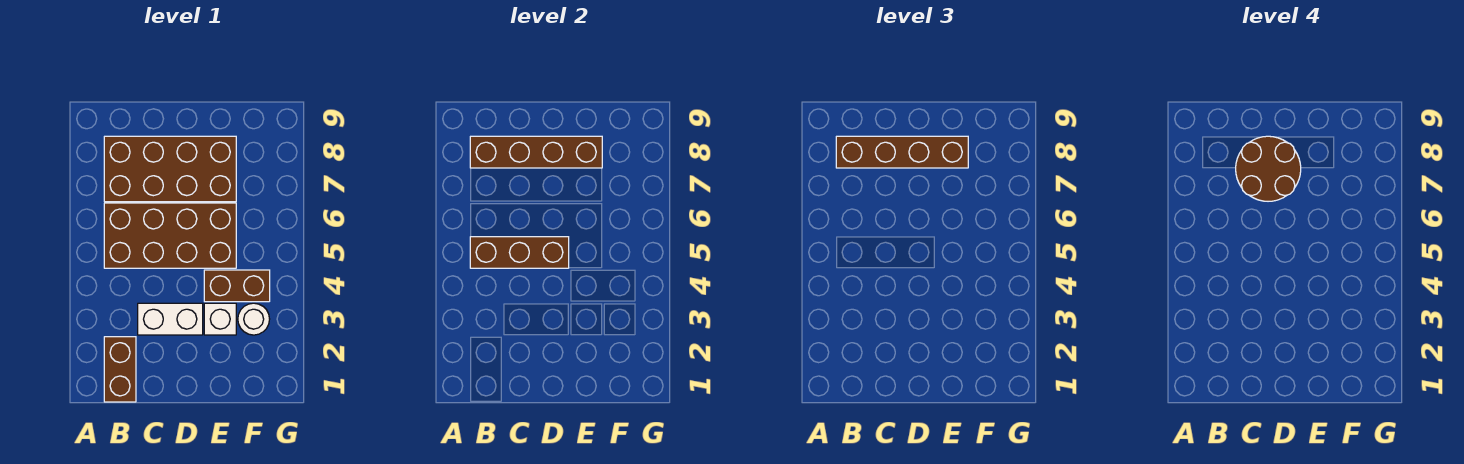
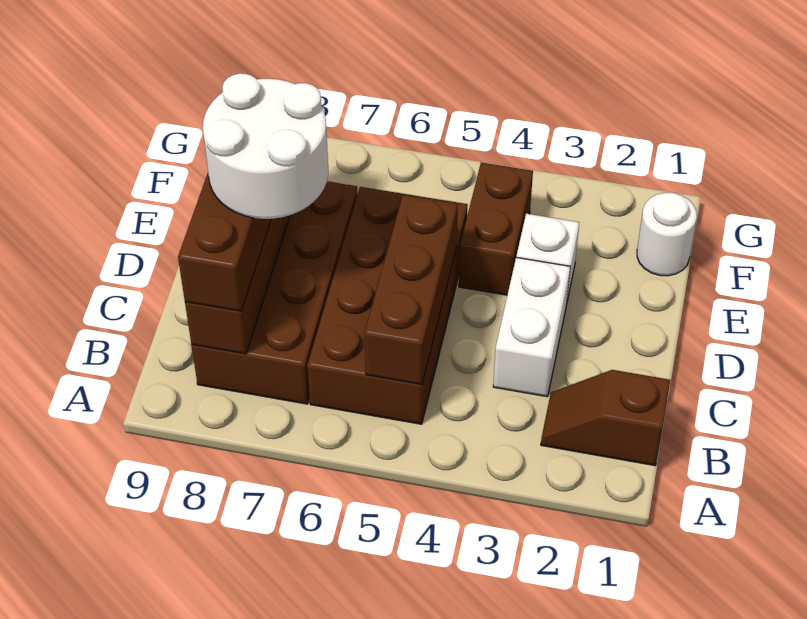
brown brick B1:B2 level 1 -> brown slope B1:B2 level 1 top 1
brown round brick C7:D8 level 4 -> white round brick C7:D8 level 4
white round brick F3 level 1 -> white round brick F1 level 1

